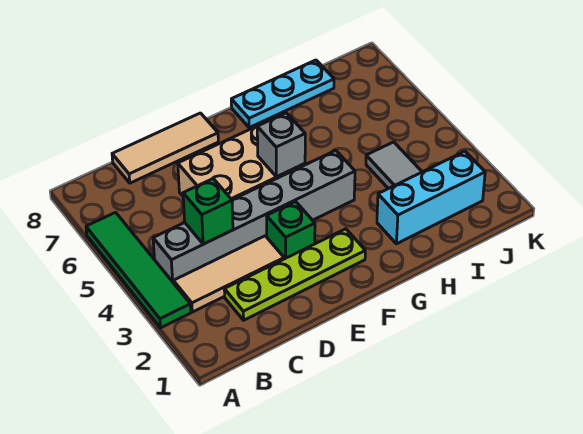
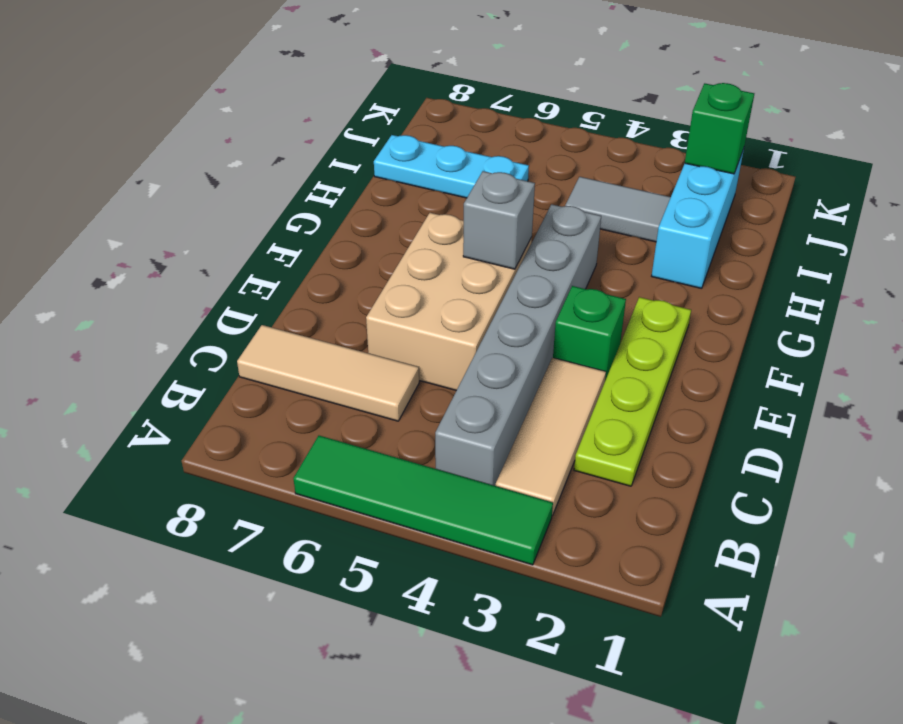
green brick C4 level 2 -> green brick J2 level 2
tan tile C8:E8 level 1 -> tan tile C6:C8 level 1
cyan plate G8:I8 level 1 -> cyan plate I6:I8 level 1

